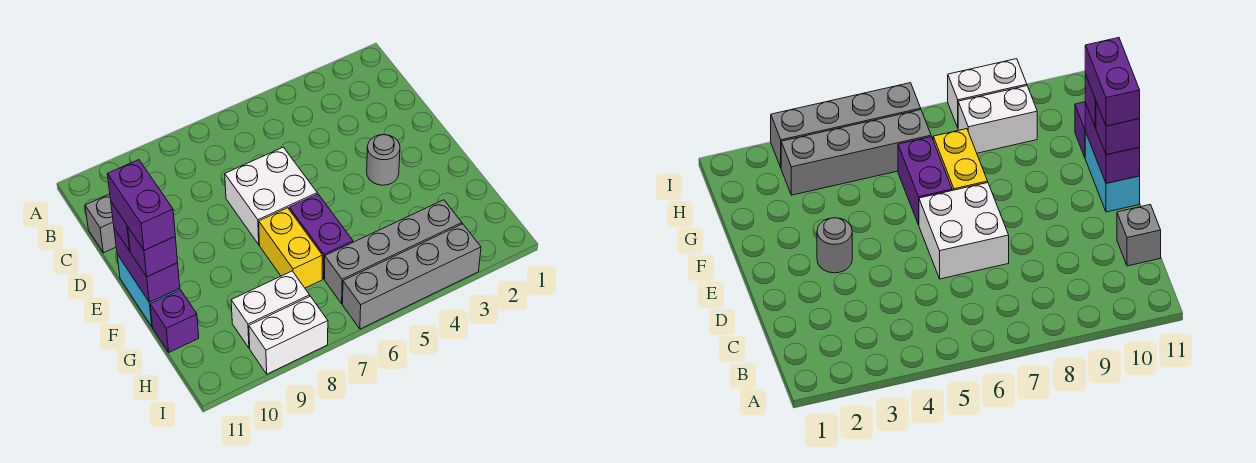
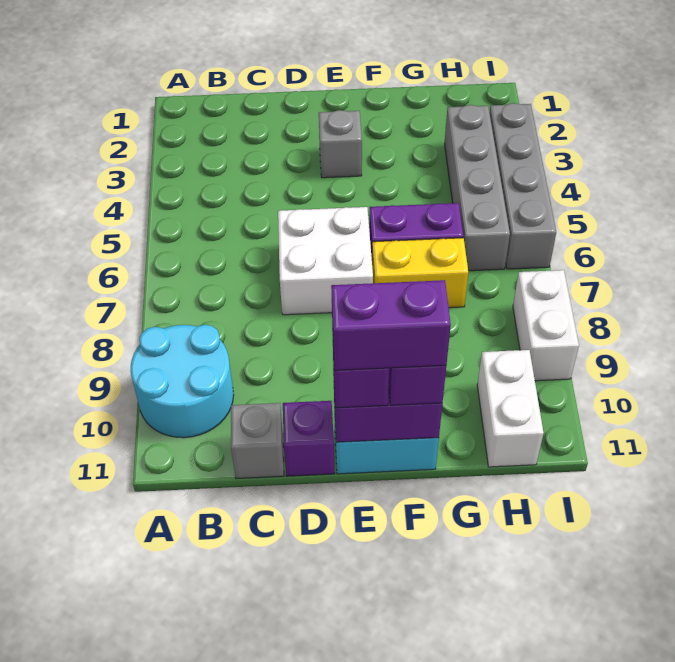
none -> cyan round brick A9:B10 level 1
grey round brick E3 level 1 -> grey brick E3 level 1
purple brick G11 level 1 -> purple brick D11 level 1
white brick H8:H9 level 1 -> white brick H10:H11 level 1

